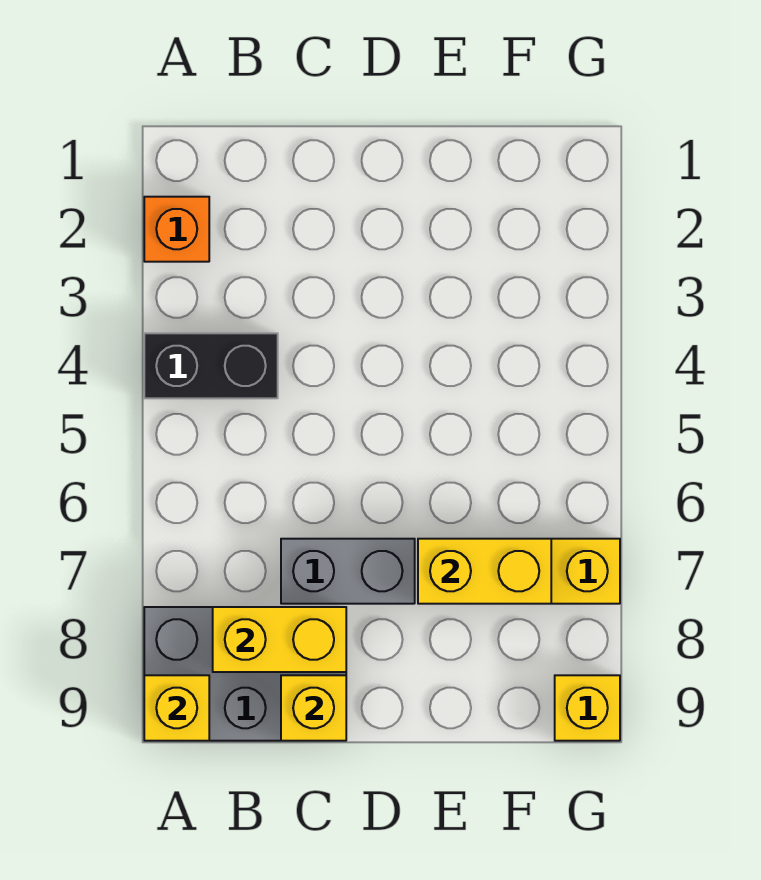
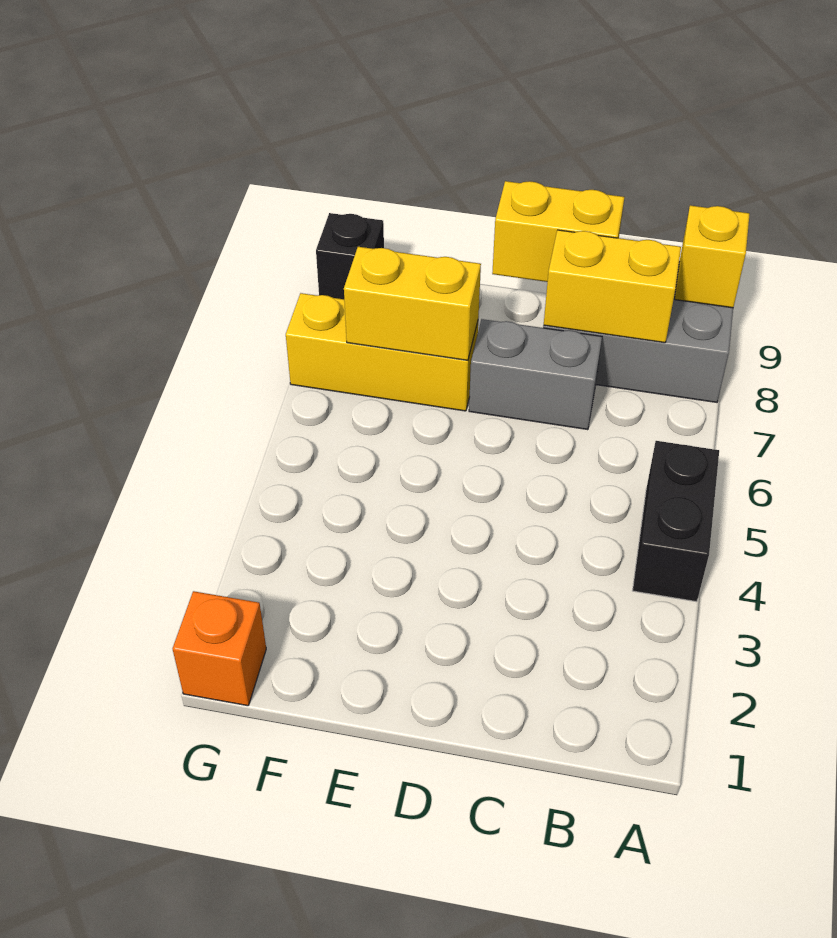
orange brick A2 level 1 -> orange brick G1 level 1
black brick A4:B4 level 1 -> black brick A4:A5 level 1
yellow brick C9 level 2 -> yellow brick C9:D9 level 2
yellow brick G9 level 1 -> black brick G9 level 1

